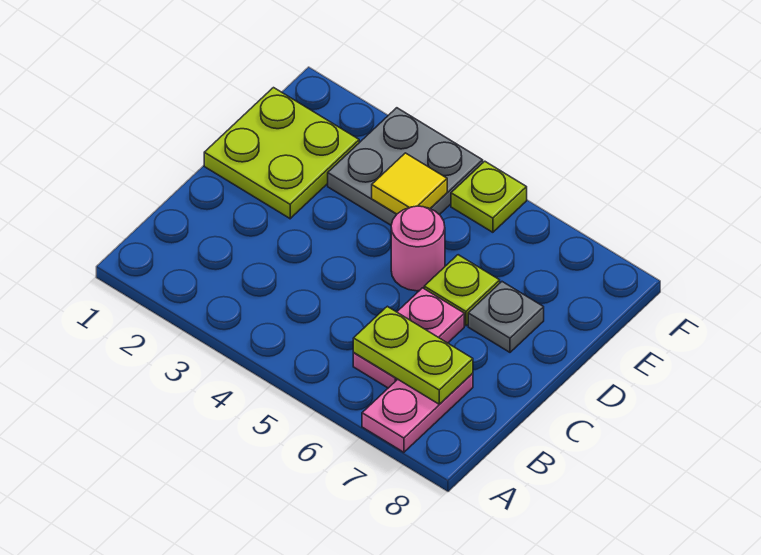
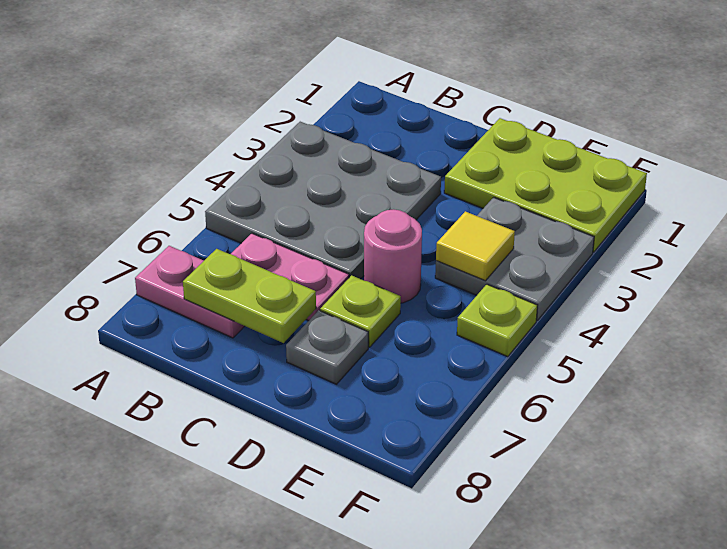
none -> grey plate A3:C5 level 1
lime plate B6:B7 level 2 -> lime plate B7:C7 level 2
lime plate D1:E2 level 1 -> lime plate D1:F2 level 1

